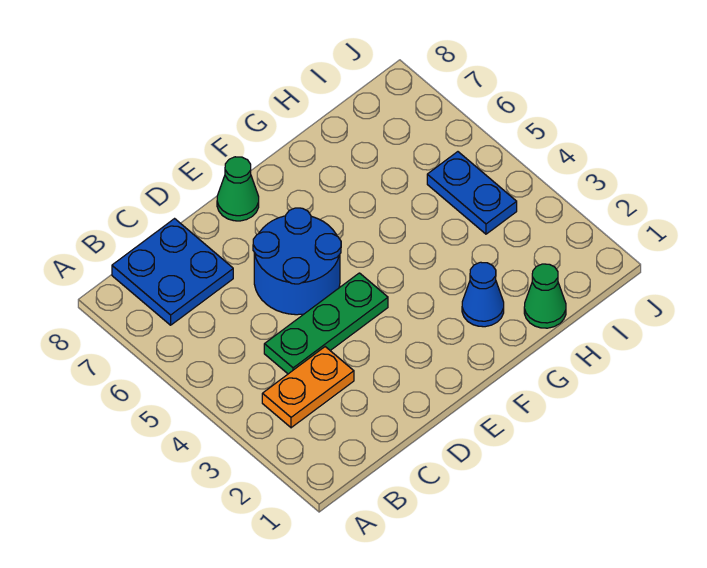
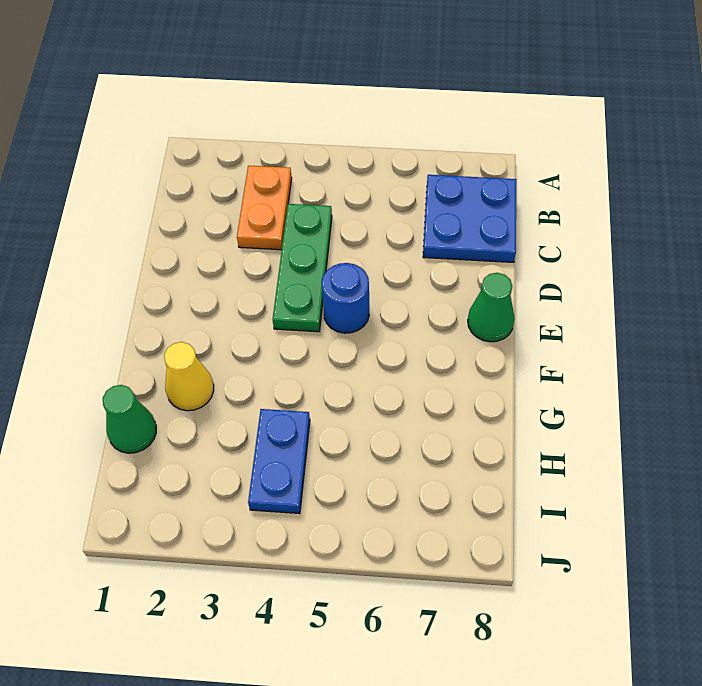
blue round brick D5:E6 level 1 -> blue round brick E5 level 1
blue cone G2 level 1 -> yellow cone G2 level 1
blue plate I4:I5 level 1 -> blue plate H4:I4 level 1

